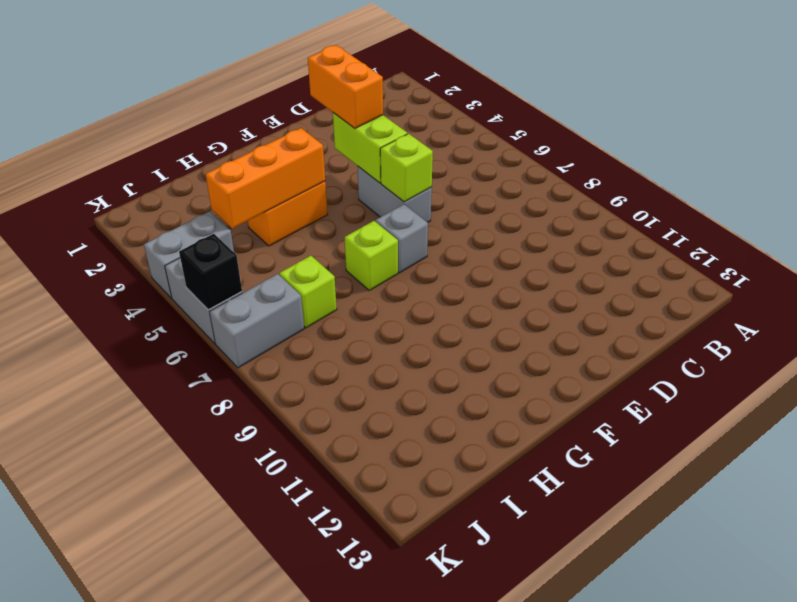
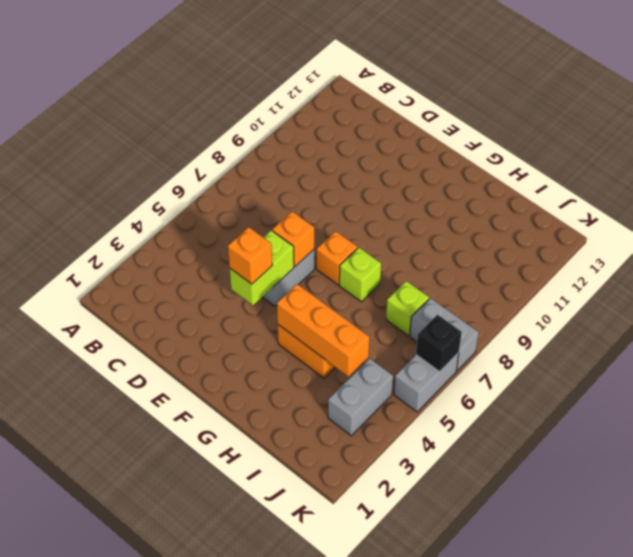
orange brick E3:E4 level 3 -> orange brick E4 level 3
lime brick E6 level 2 -> orange brick E6 level 2
grey brick F7 level 1 -> orange brick F7 level 1
grey brick J4:K4 level 1 -> grey brick J3:J4 level 1

